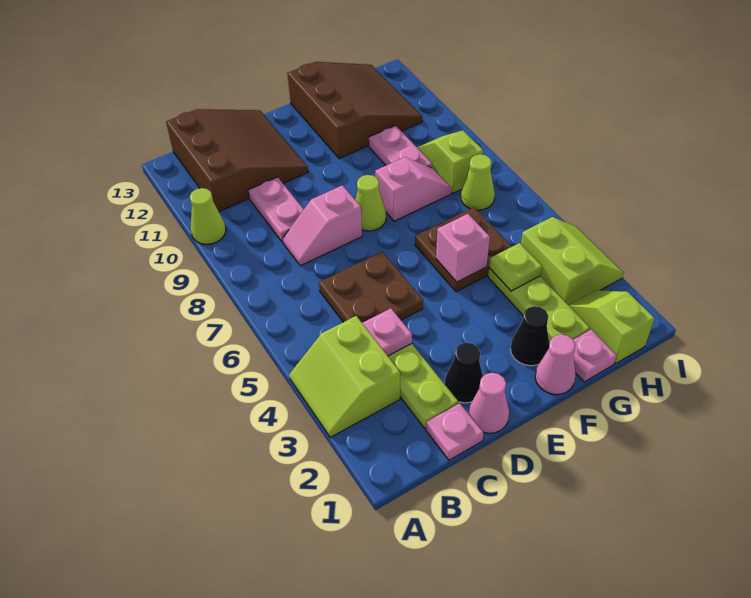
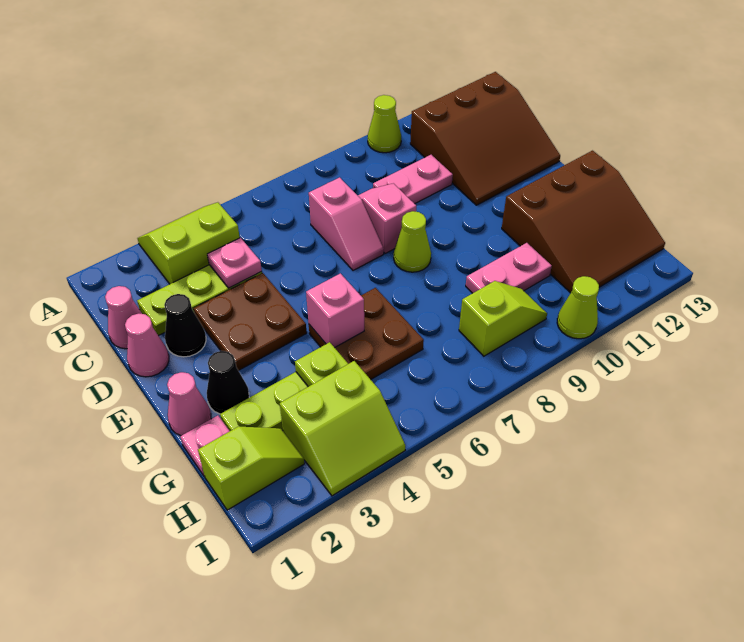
pink plate C1 level 1 -> pink cone C1 level 1
brown plate C5:D6 level 1 -> brown plate D3:E4 level 1
pink slope F8:G8 level 1 top F -> pink slope C7:D7 level 1 top C
lime cone H7 level 1 -> lime cone I10 level 1

